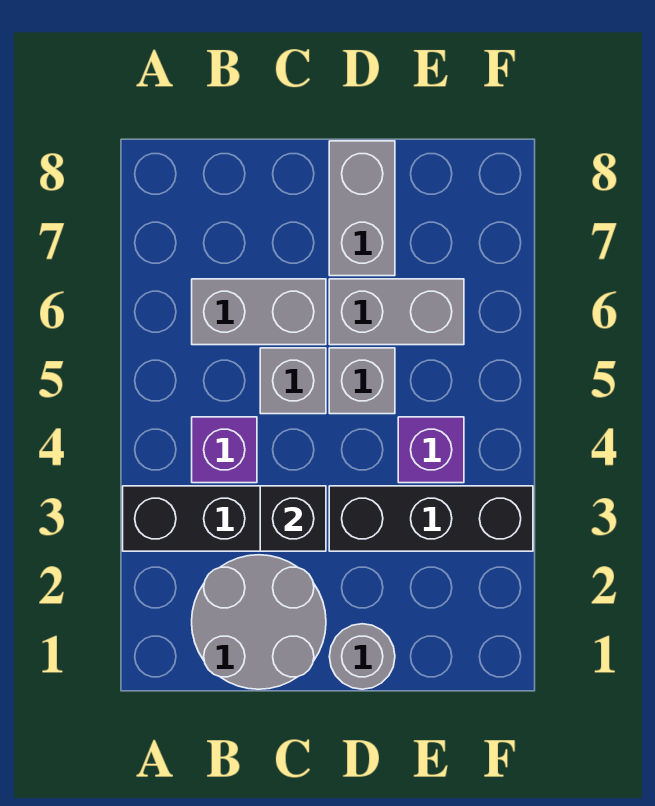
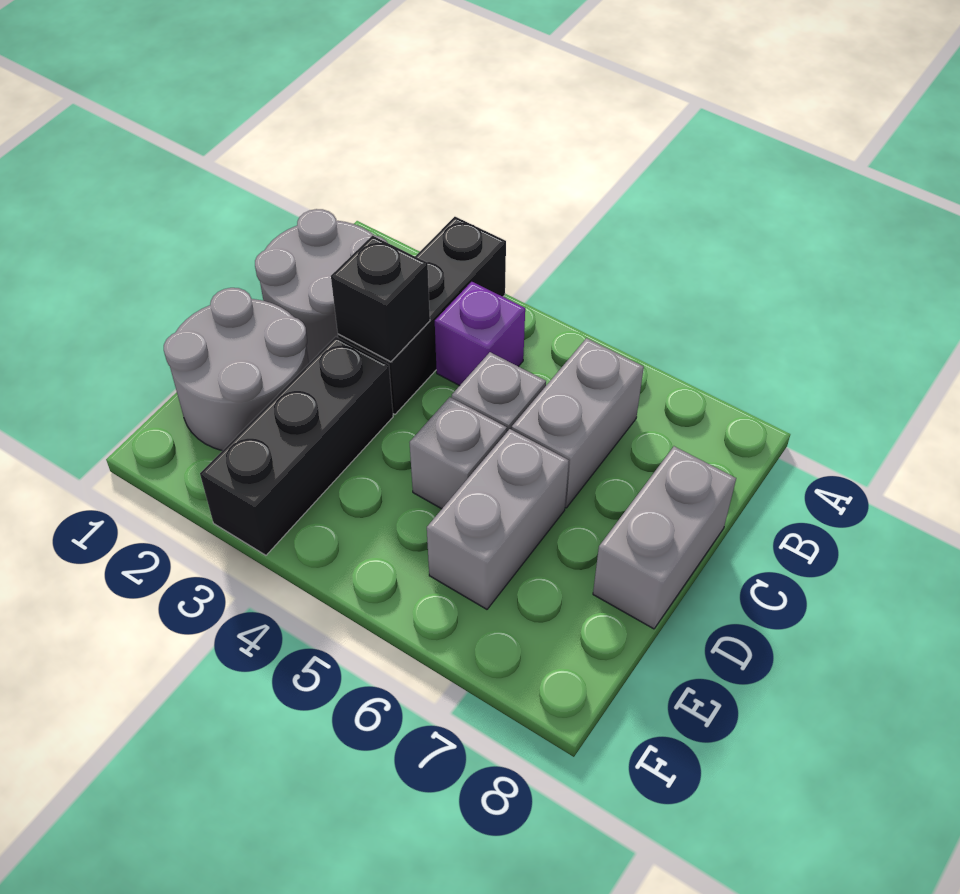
grey round brick D1 level 1 -> grey round brick D1:E2 level 1
grey brick D7:D8 level 1 -> grey brick C8:D8 level 1
purple brick E4 level 1 -> none

